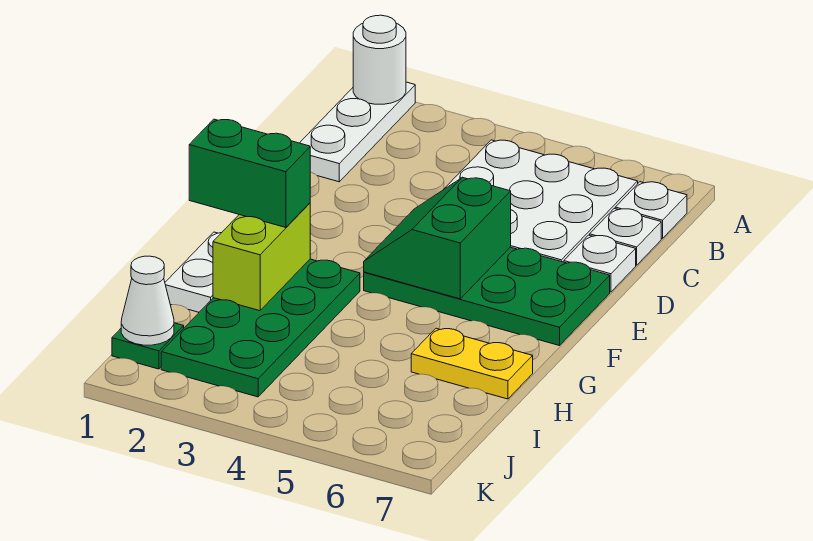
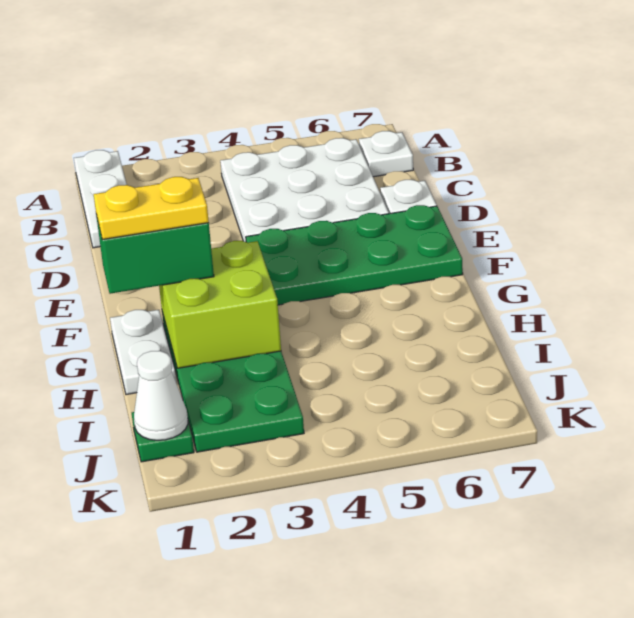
white round brick A1 level 2 -> none
white plate C7 level 1 -> none
green slope E4:F5 level 2 top 5 -> none
lime brick G2:H2 level 2 -> lime brick G2:H3 level 2
yellow plate H6:H7 level 1 -> yellow plate G1:G2 level 4

